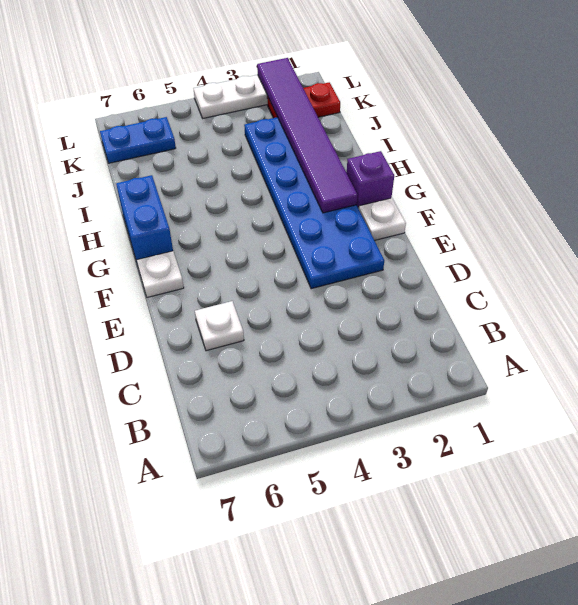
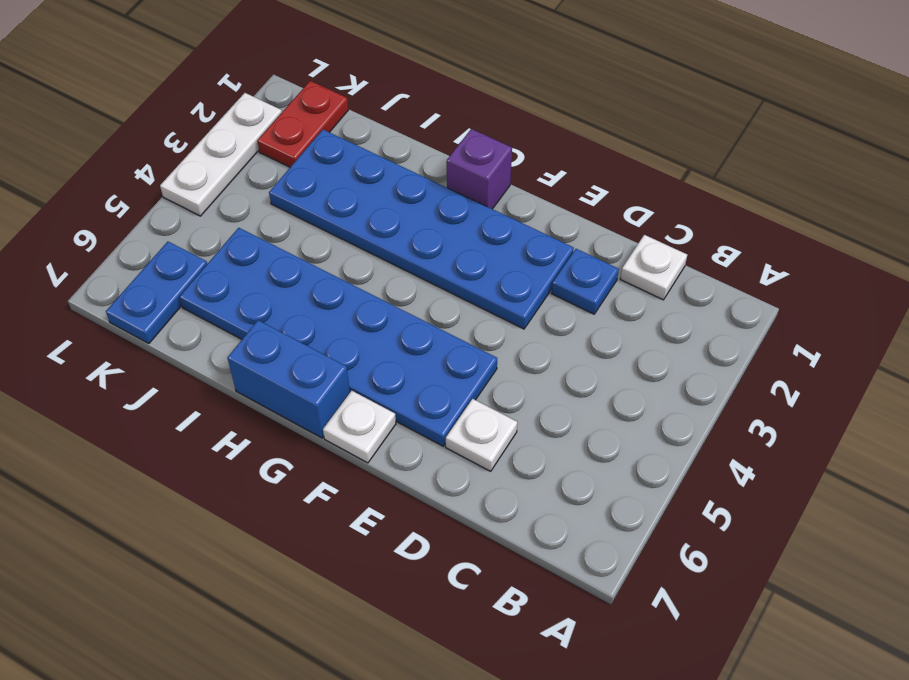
none -> blue plate D2 level 1
none -> blue plate E5:J6 level 1
white plate F1 level 1 -> white plate C1 level 1
purple tile G2:L2 level 2 -> none

